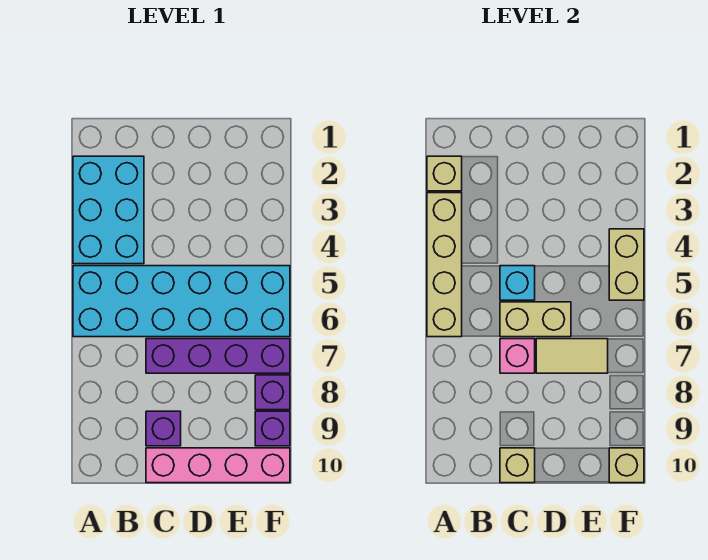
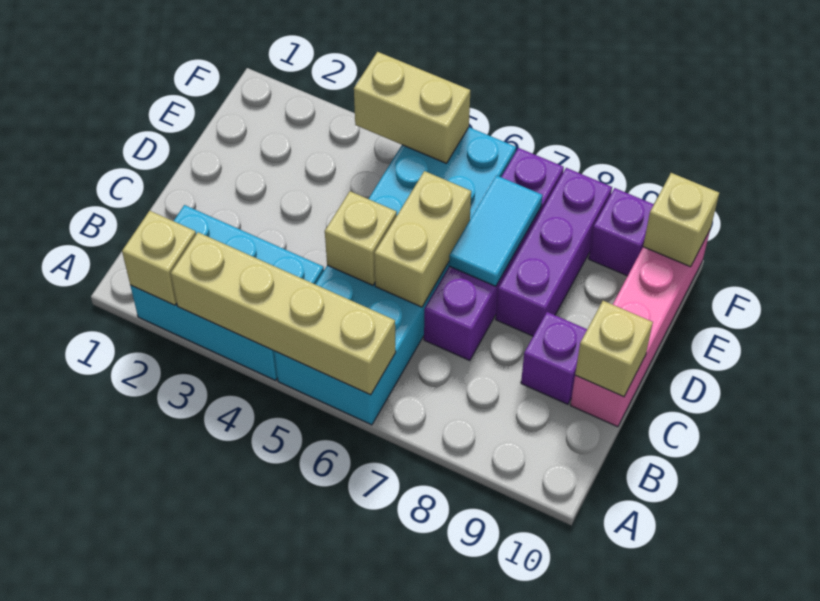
cyan brick C5 level 2 -> tan brick C5 level 2
pink brick C7 level 2 -> none
tan tile D7:E7 level 2 -> cyan tile D7:E7 level 2
purple brick F8 level 1 -> purple brick D8:F8 level 1

